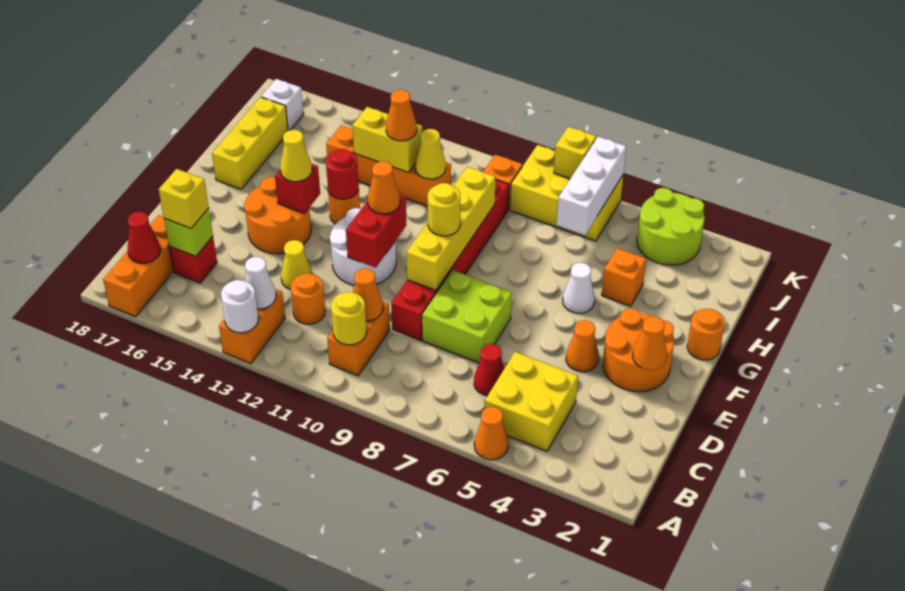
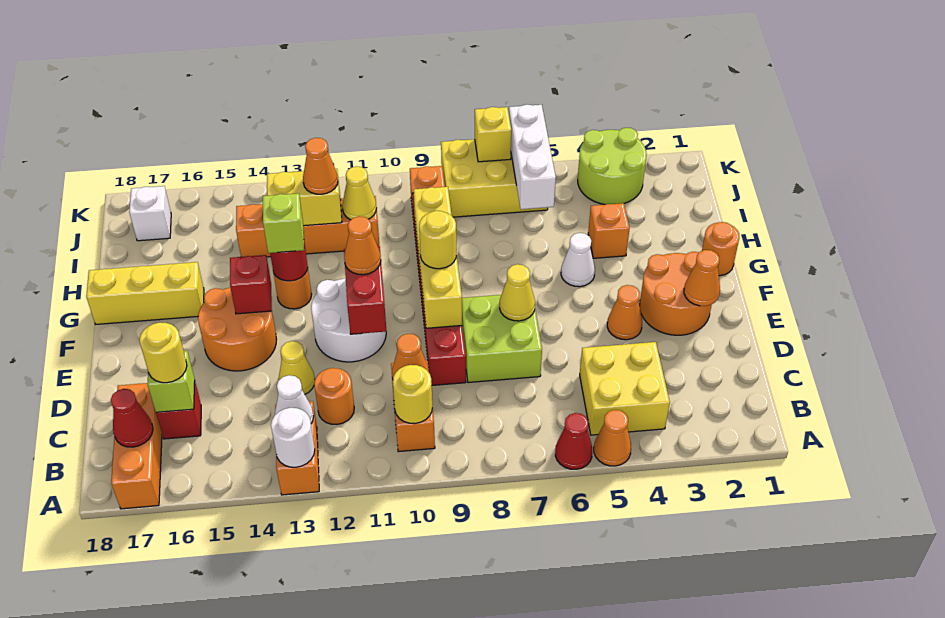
red cone C6 level 1 -> red cone A6 level 1
yellow brick C16 level 3 -> yellow round brick C16 level 3
yellow cone F14 level 3 -> yellow cone E7 level 2
none -> lime brick G13 level 3
yellow brick G17:I17 level 1 -> yellow brick G16:G18 level 1

